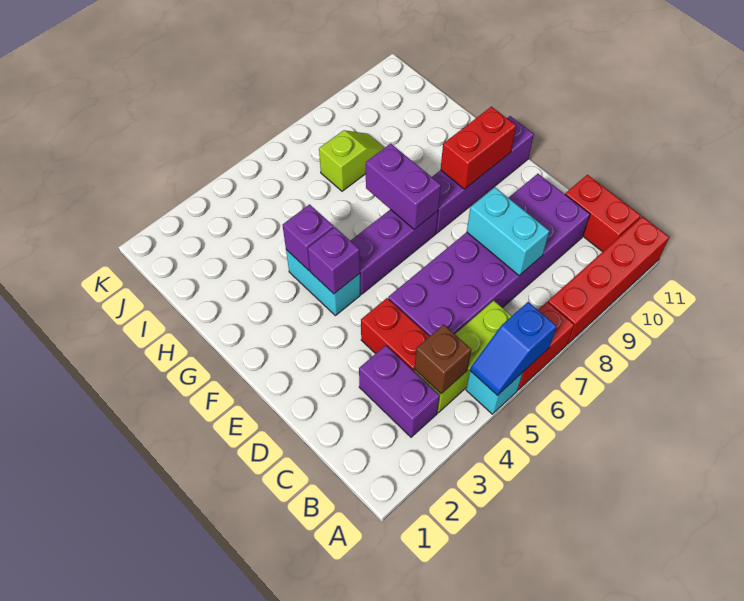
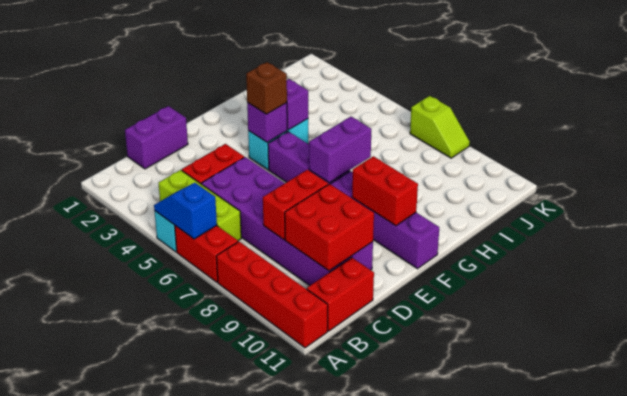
purple brick B3:C3 level 1 -> purple brick C1:D1 level 1
brown brick B4 level 2 -> brown brick F4 level 3
cyan brick C8:D8 level 2 -> red brick C8:D8 level 2
none -> red brick C9:D10 level 2
lime slope I7:I8 level 1 top 7 -> lime slope K7:K8 level 1 top 7

